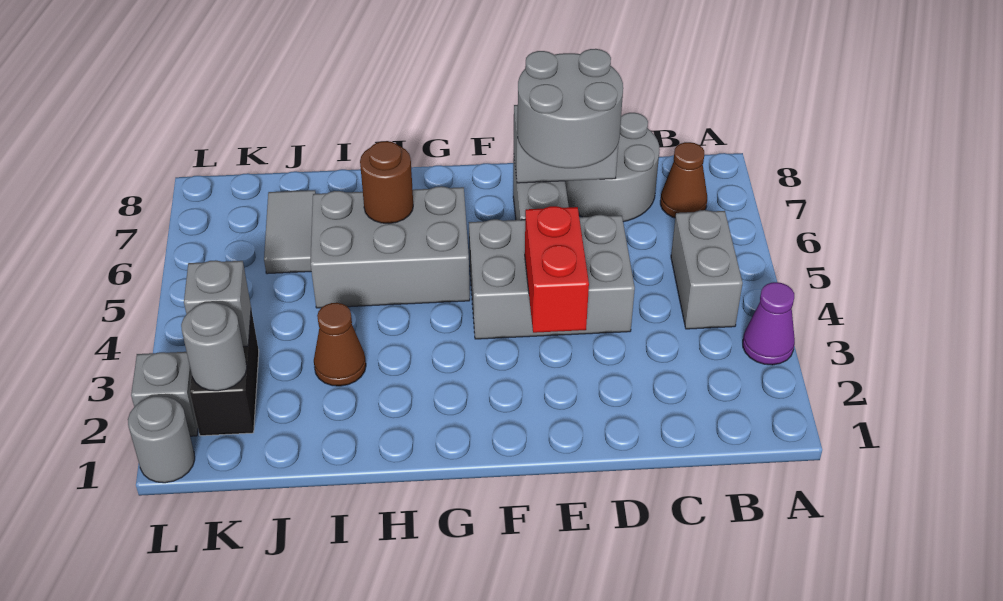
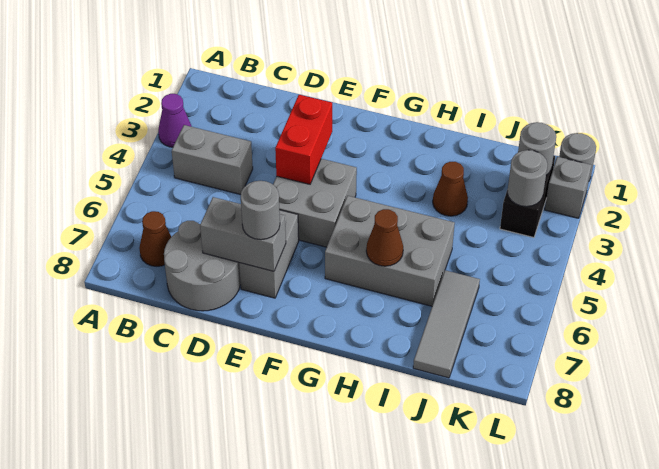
grey brick B4:B5 level 1 -> grey brick B4:C4 level 1
grey brick D4:F5 level 1 -> grey brick E4:F5 level 1
grey round brick D6:E7 level 3 -> grey round brick E7 level 3
brown round brick H6 level 2 -> brown cone H6 level 2
grey tile J6:J7 level 1 -> grey tile J6:J8 level 1
grey brick K3 level 2 -> grey round brick K3 level 2

